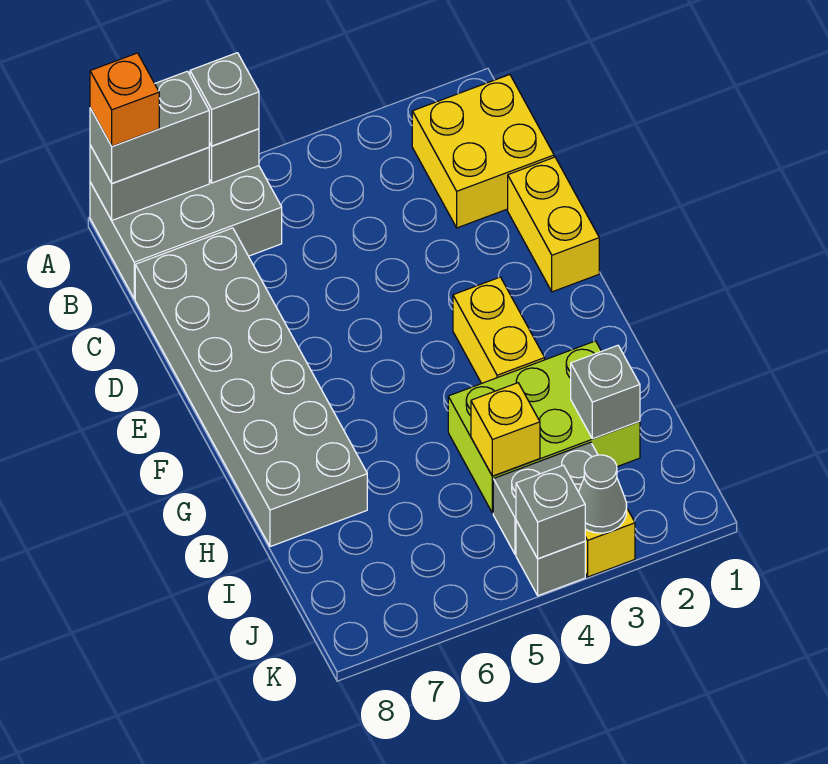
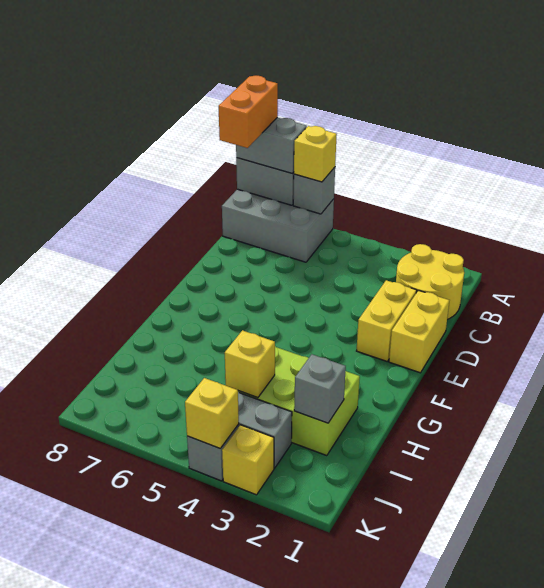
grey brick A6 level 3 -> yellow brick A6 level 3
orange brick A8 level 4 -> orange brick A8:B8 level 4
yellow brick B1:C2 level 1 -> yellow round brick B1:C2 level 1
grey brick C7:H8 level 1 -> none
yellow brick F3:G3 level 1 -> yellow brick D2:E2 level 1
grey cone K3 level 2 -> none
grey brick K4 level 2 -> yellow brick K4 level 2

